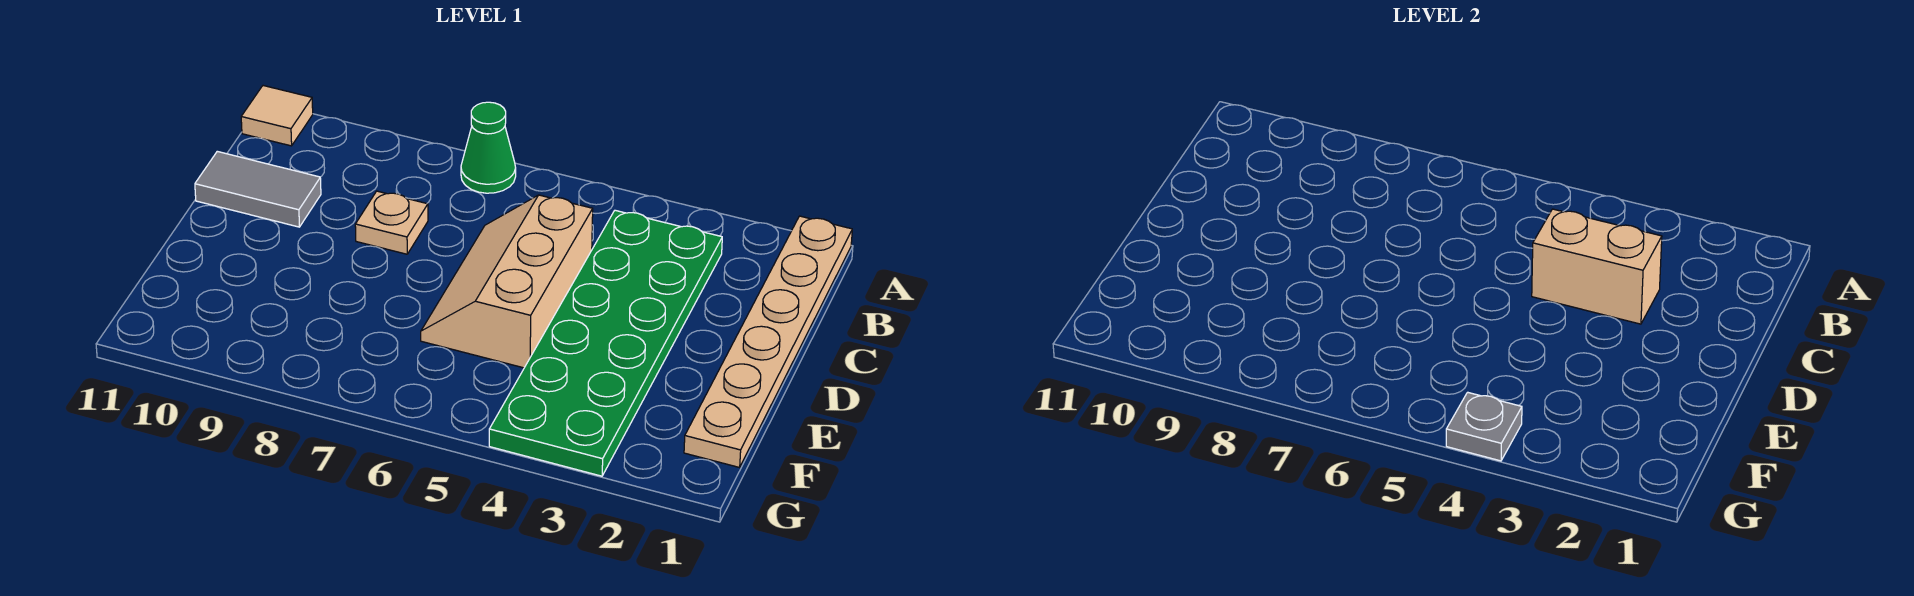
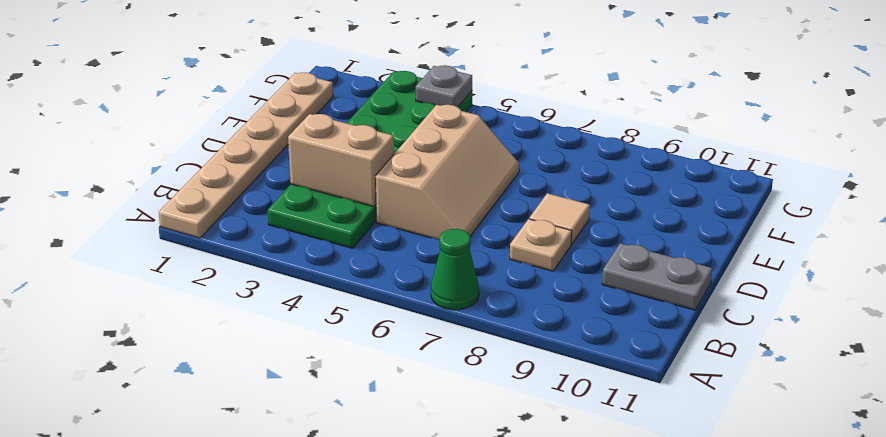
tan tile A11 level 1 -> tan tile D8 level 1
grey tile C10:C11 level 1 -> grey plate C10:C11 level 1

